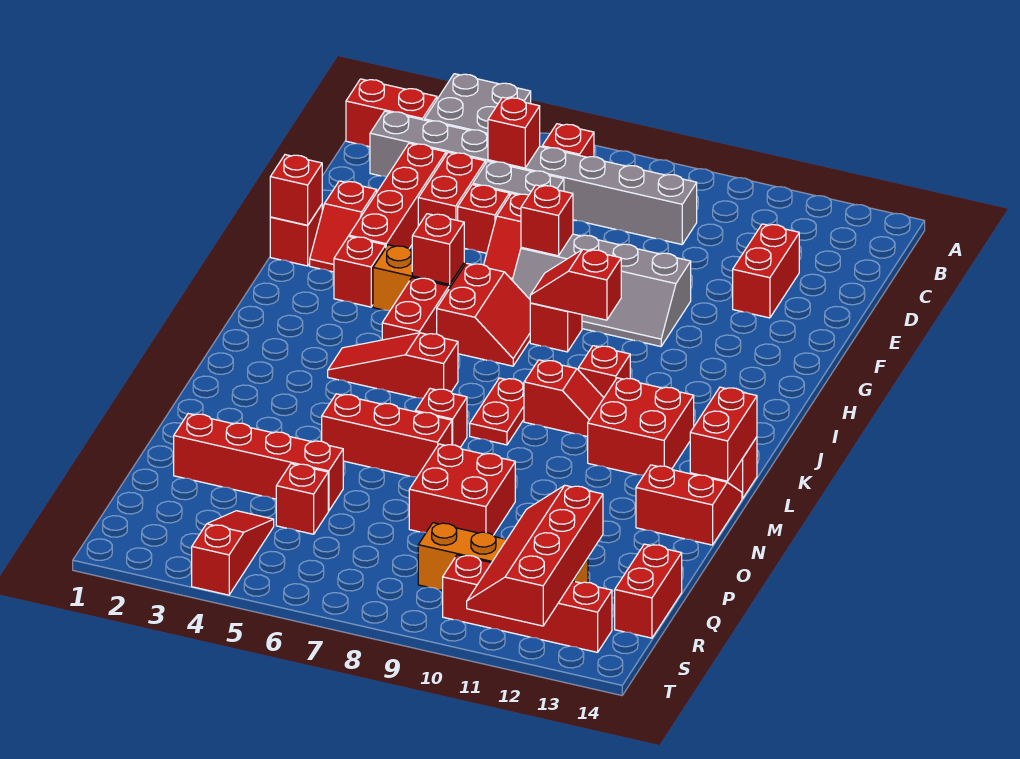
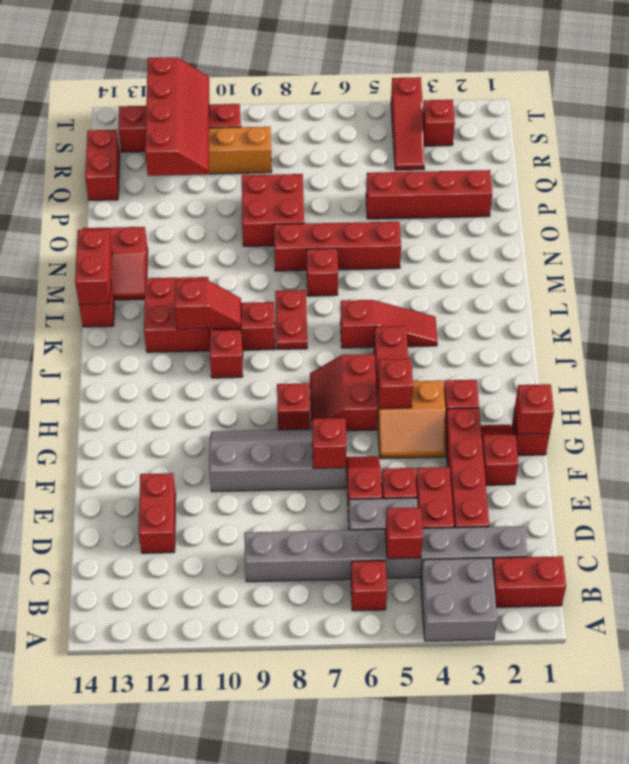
red slope H8:H9 level 2 top 9 -> red slope K10:K11 level 2 top 11
red brick N5:N7 level 1 -> red brick N5:N8 level 1
red brick Q5 level 1 -> red brick S3 level 1

